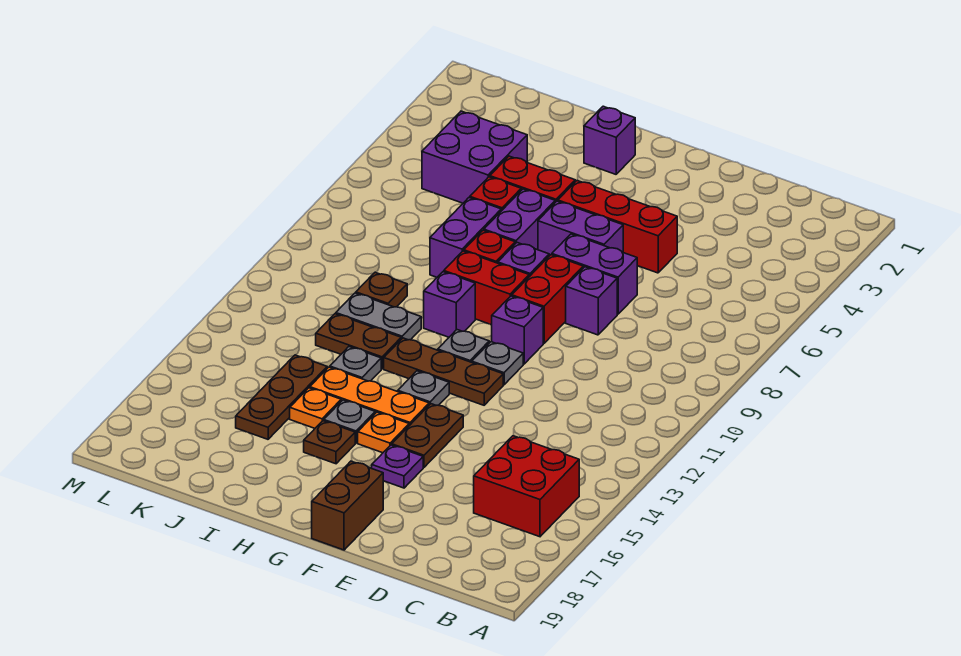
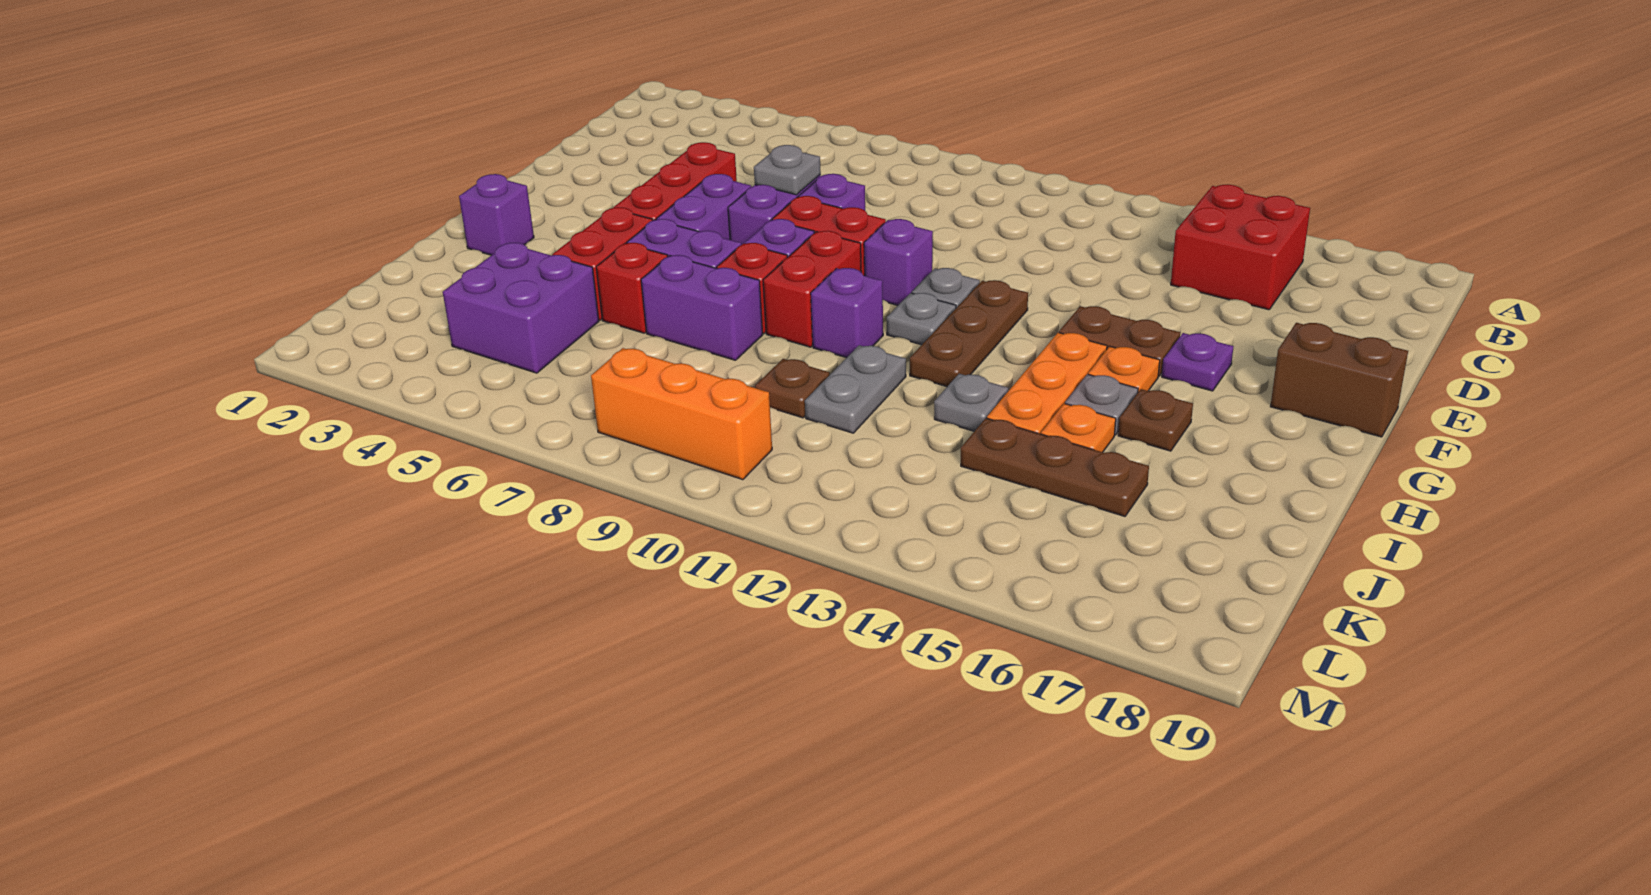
grey plate G13 level 1 -> grey plate E7 level 2
brown plate I12:J12 level 1 -> none
none -> orange brick L8:L10 level 1

